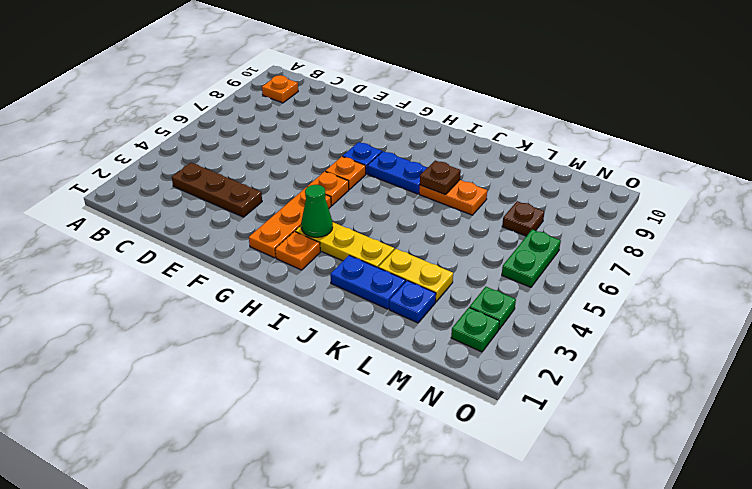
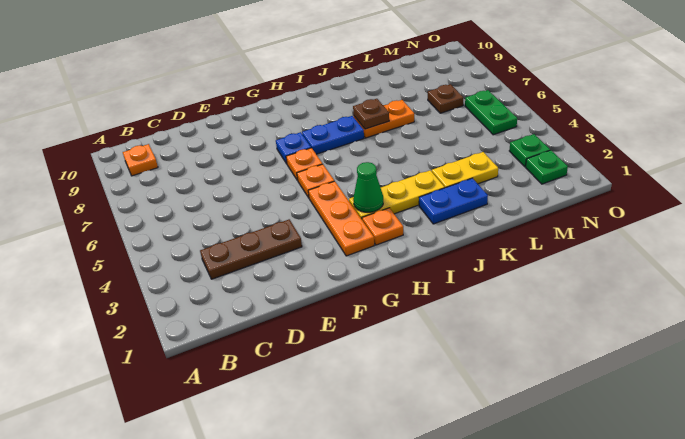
blue plate L2 level 1 -> none

